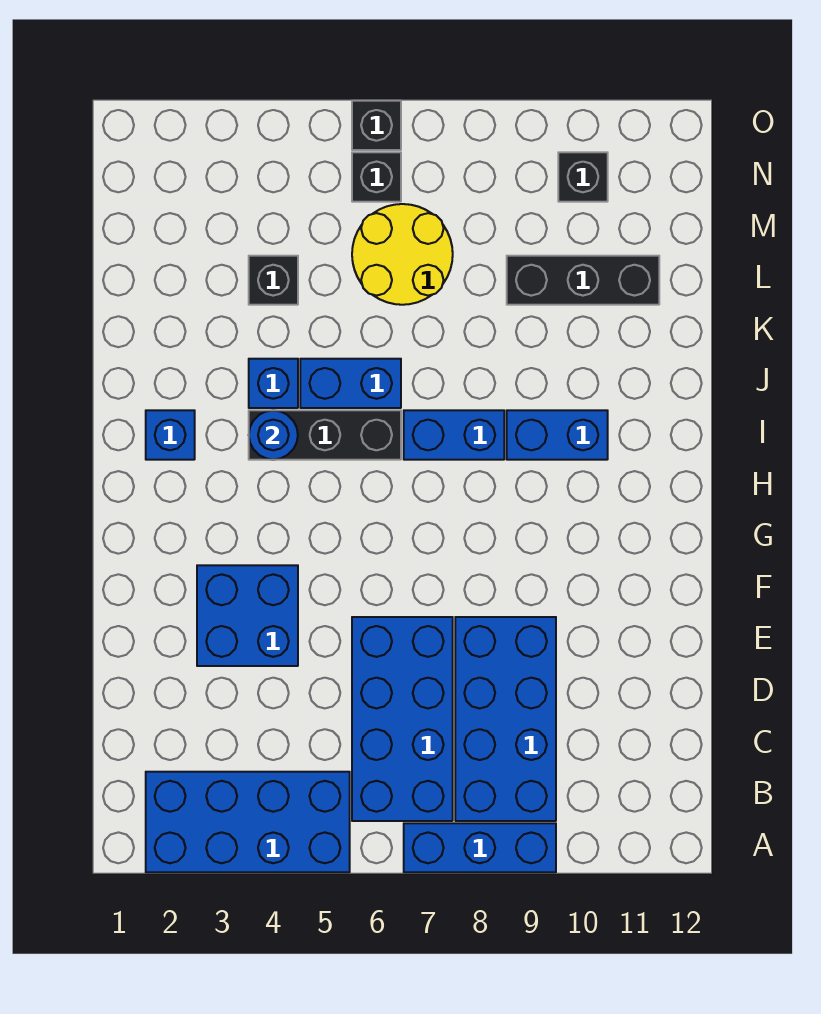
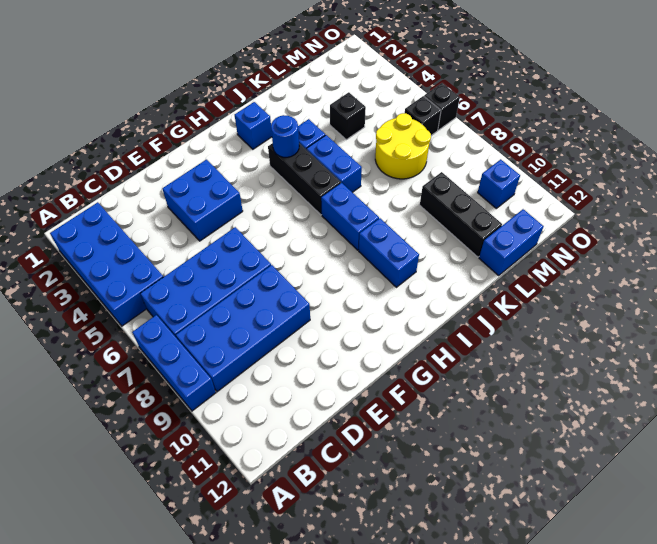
none -> blue brick L12:M12 level 1
black brick N10 level 1 -> blue brick N10 level 1

